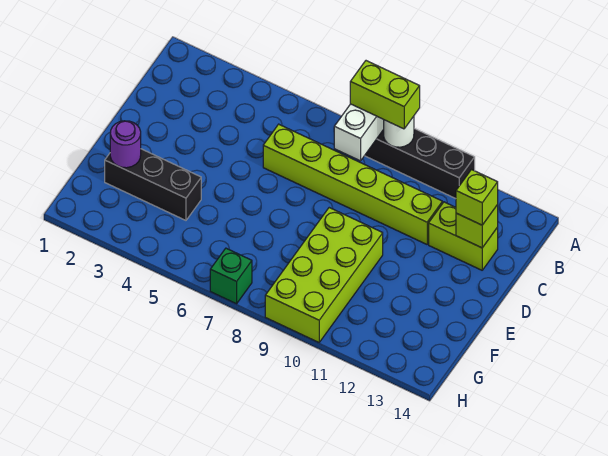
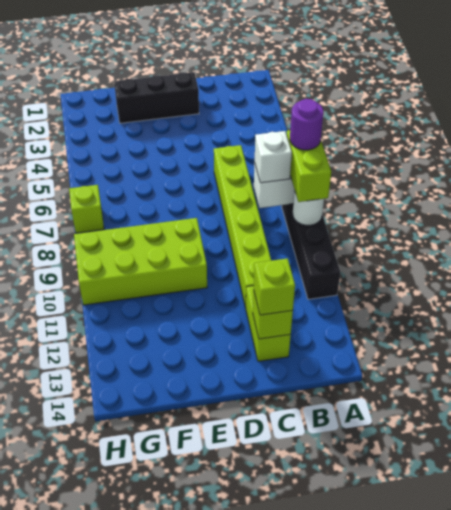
none -> white brick B8 level 3
black brick F2:F4 level 1 -> black brick D2:F2 level 1
purple round brick F2 level 2 -> purple round brick A8 level 4
green brick H7 level 1 -> lime brick H7 level 1

